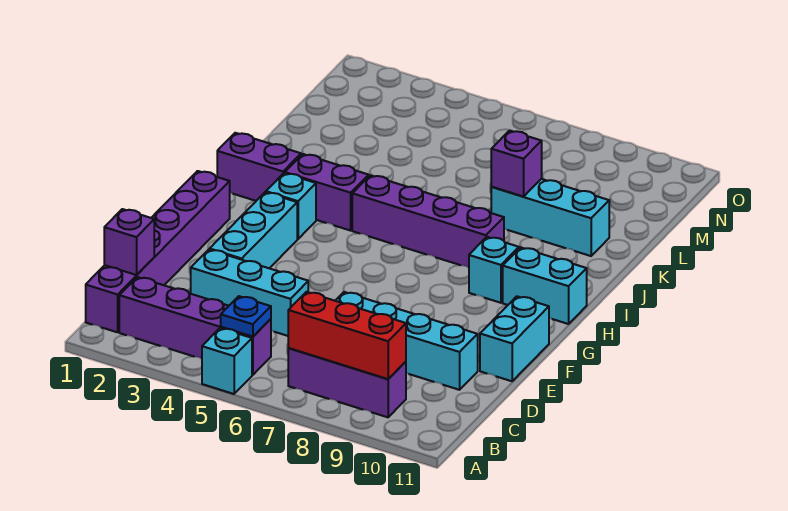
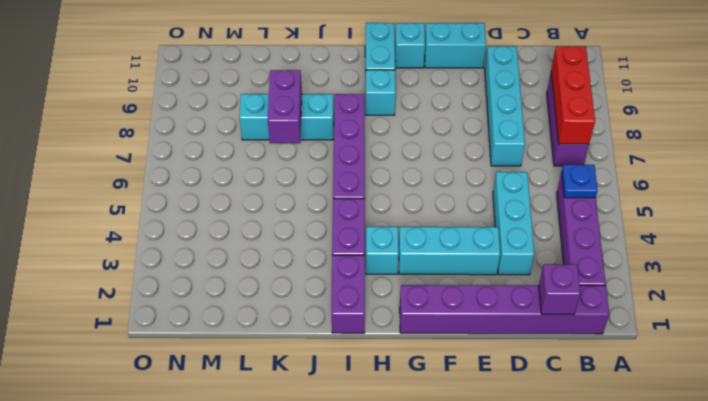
cyan brick A5 level 1 -> cyan brick G11 level 1
cyan brick K8:K10 level 1 -> cyan brick J8:L8 level 1
purple brick K8 level 2 -> purple brick K7:K8 level 2

